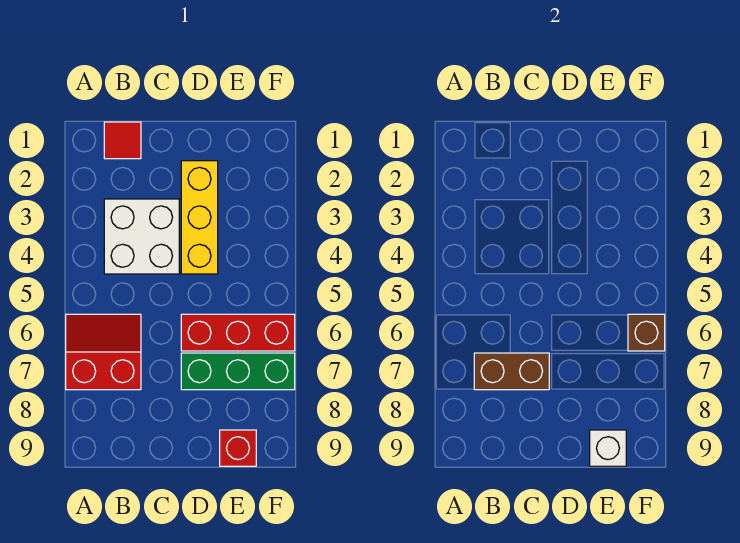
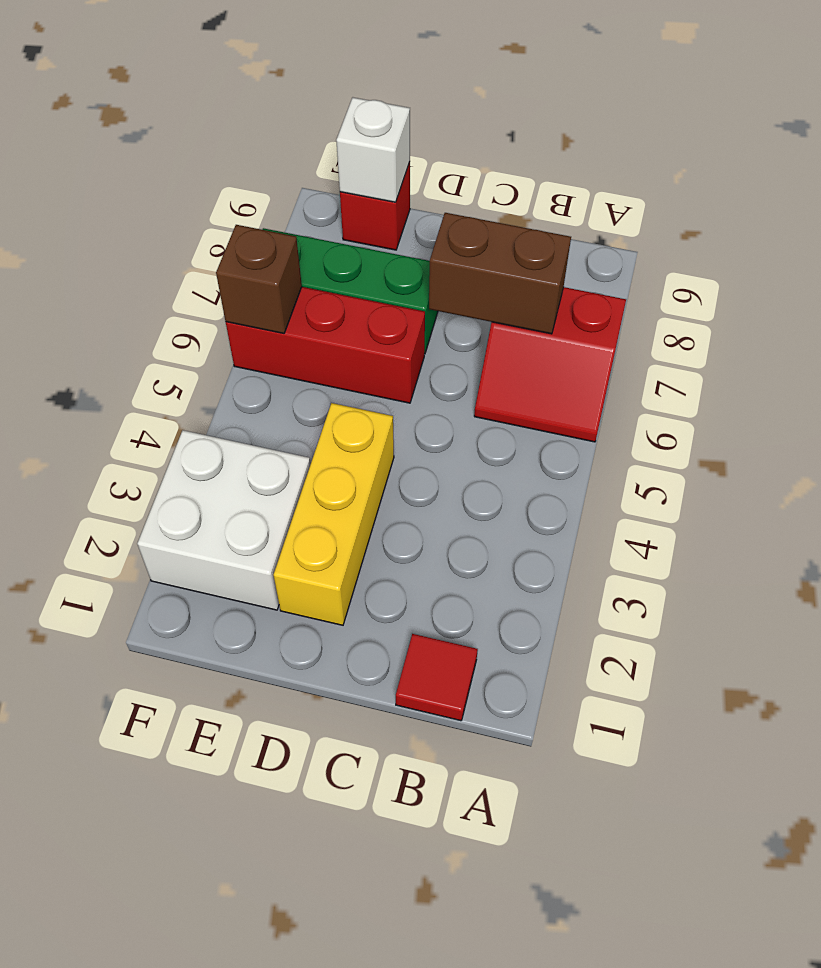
white brick B3:C4 level 1 -> white brick E2:F3 level 1

